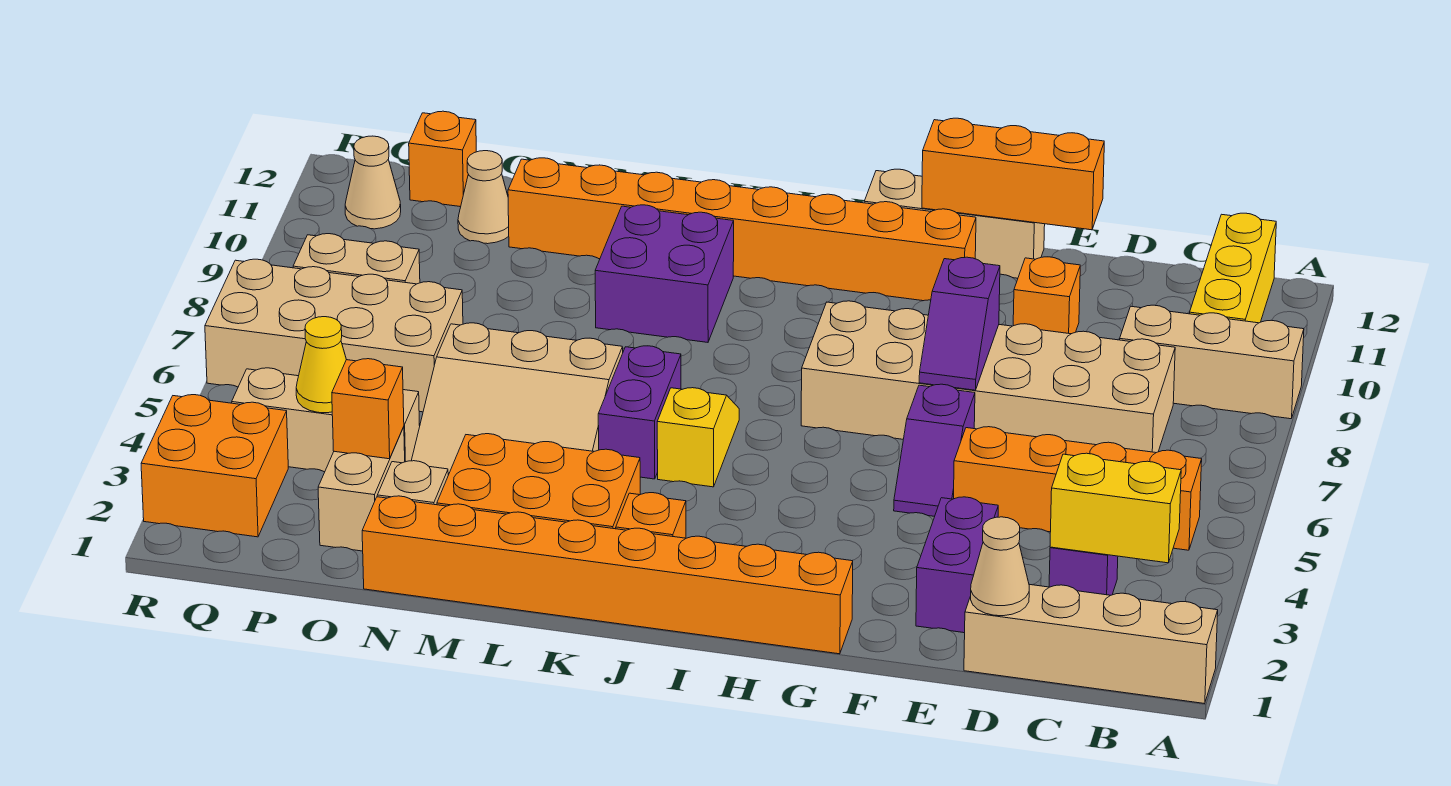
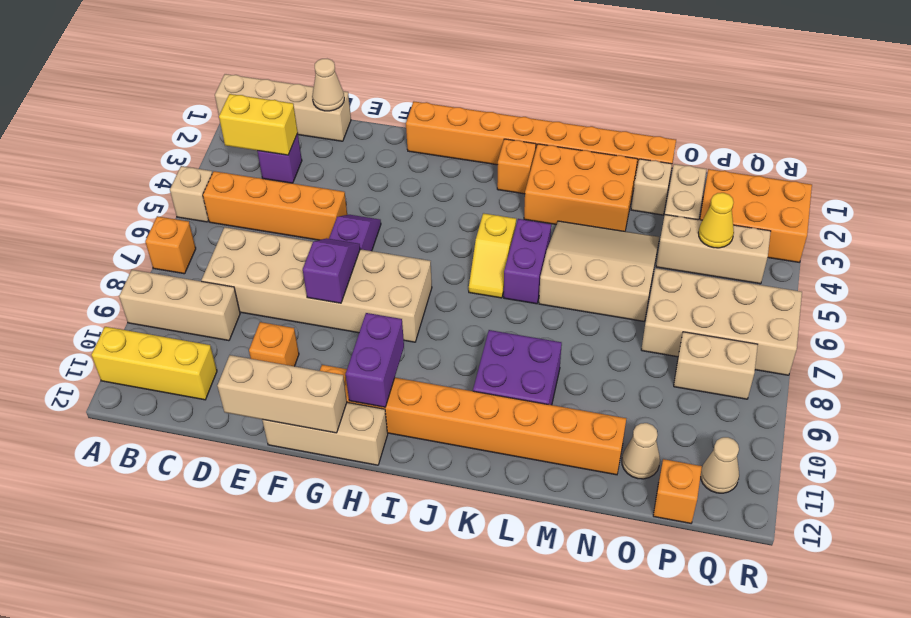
none -> tan brick A5 level 1
yellow brick B10:B12 level 1 -> yellow brick A11:C11 level 1
purple brick E2:E3 level 1 -> purple brick H10:H11 level 2
orange brick E12:G12 level 2 -> tan brick E12:G12 level 2
orange brick O3 level 2 -> orange brick A7 level 1
orange brick Q2:R3 level 1 -> orange brick P2:R3 level 1

